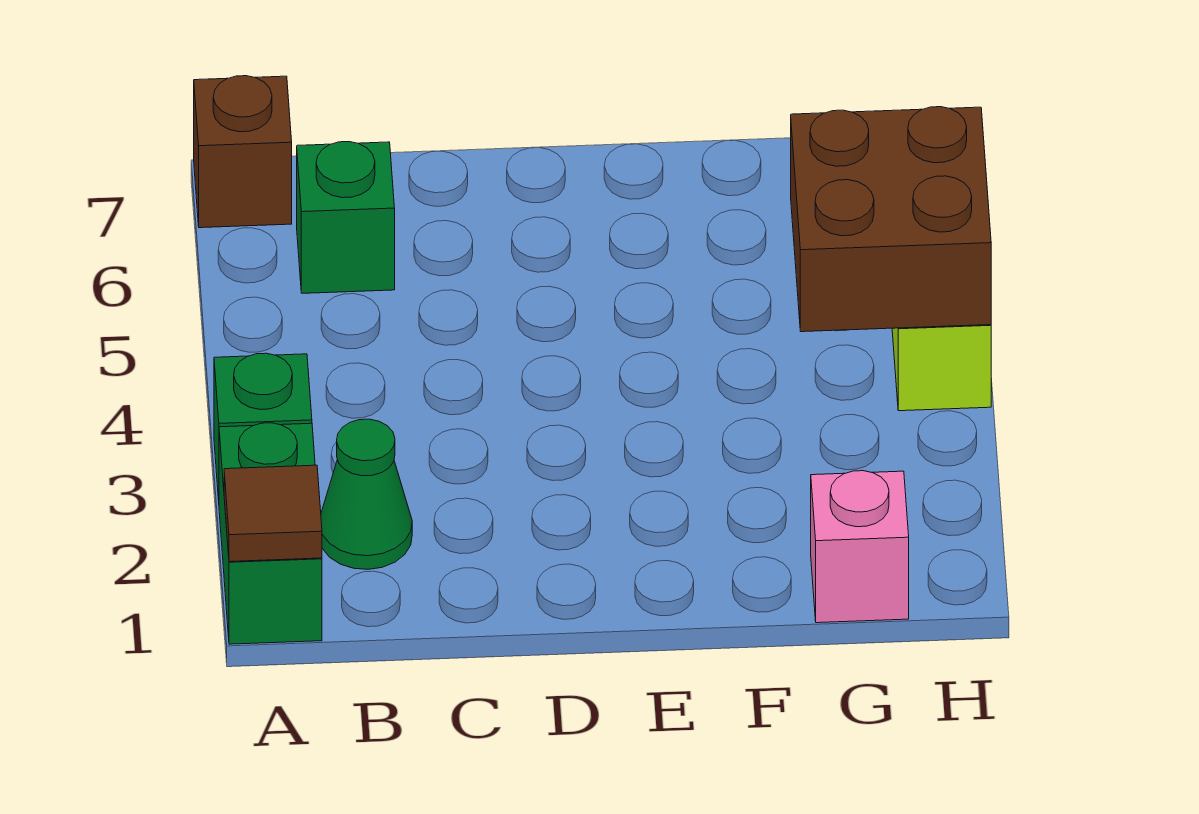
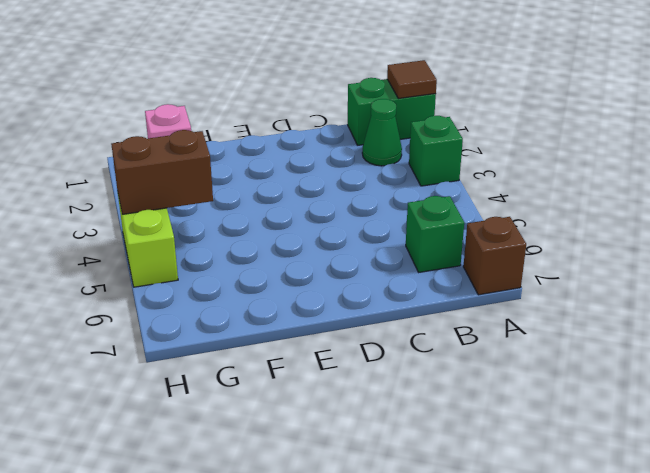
green brick A1:A2 level 1 -> green brick A1:B1 level 1
brown brick G4:H5 level 2 -> brown brick G4:H4 level 2

